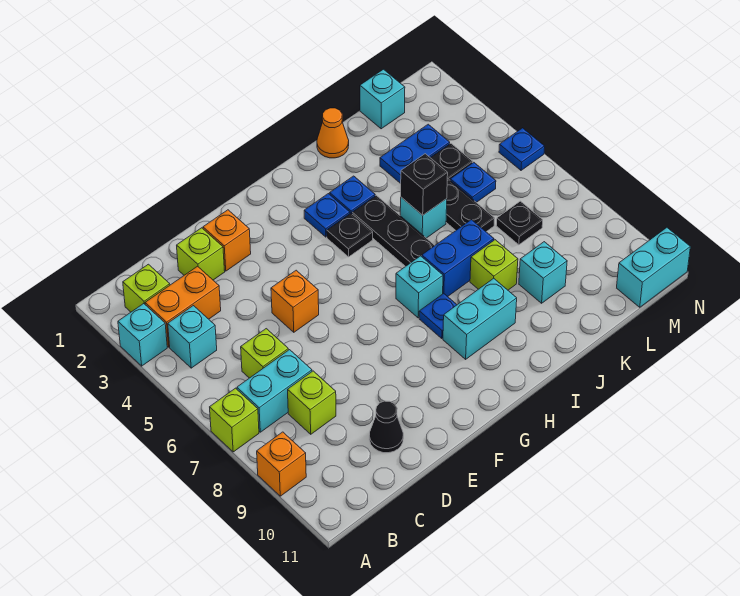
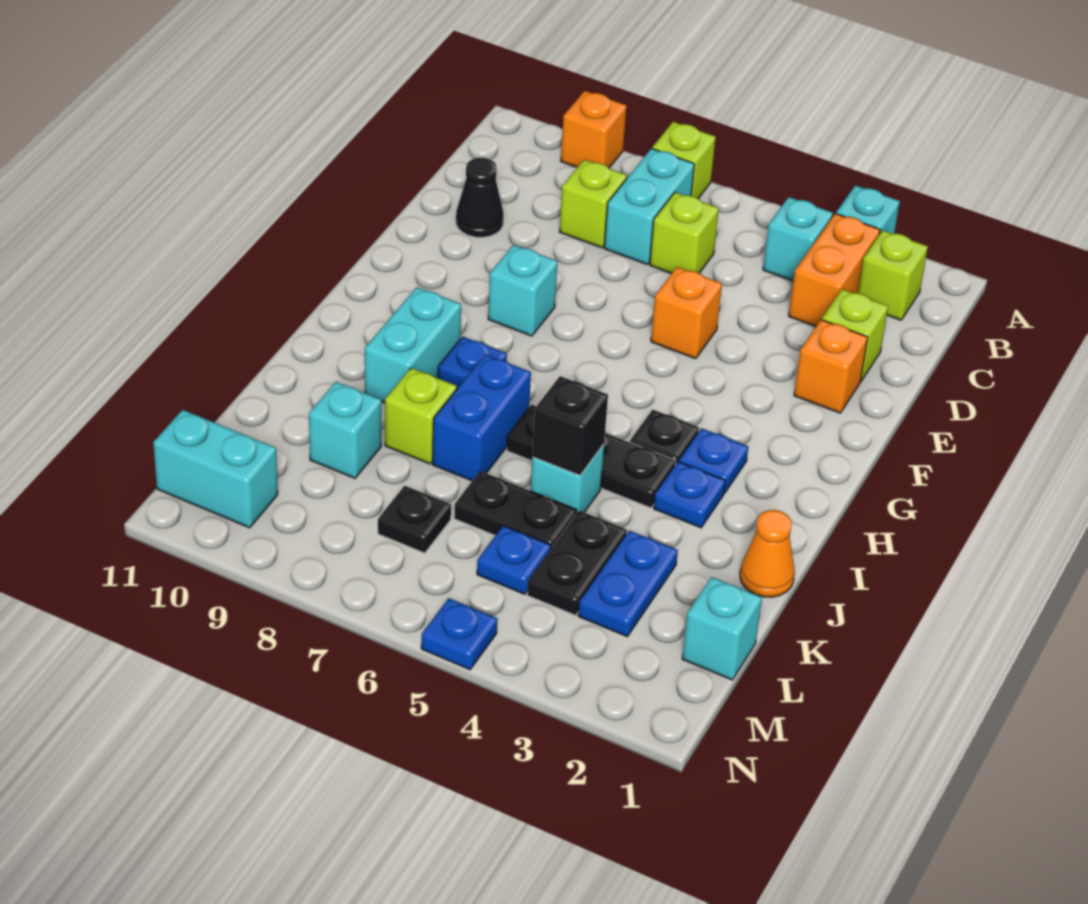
cyan brick H7 level 1 -> cyan brick F8 level 1
cyan brick M11:N11 level 1 -> cyan brick M10:M11 level 1

